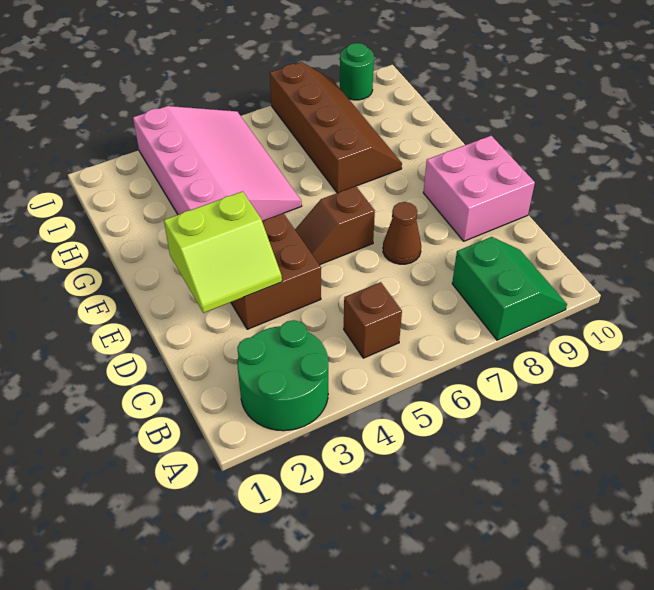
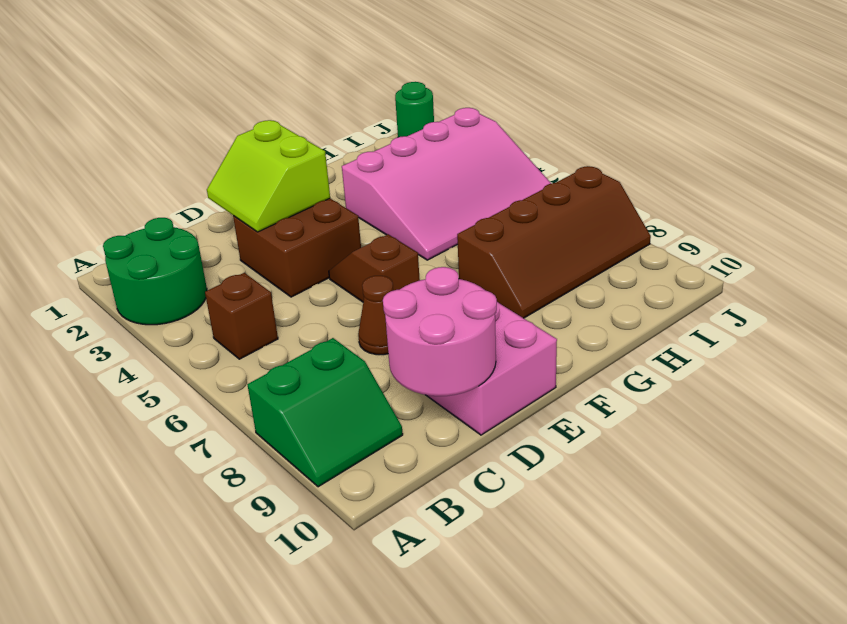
none -> pink round brick C9:D10 level 2
green round brick J9 level 1 -> green round brick J1 level 1

